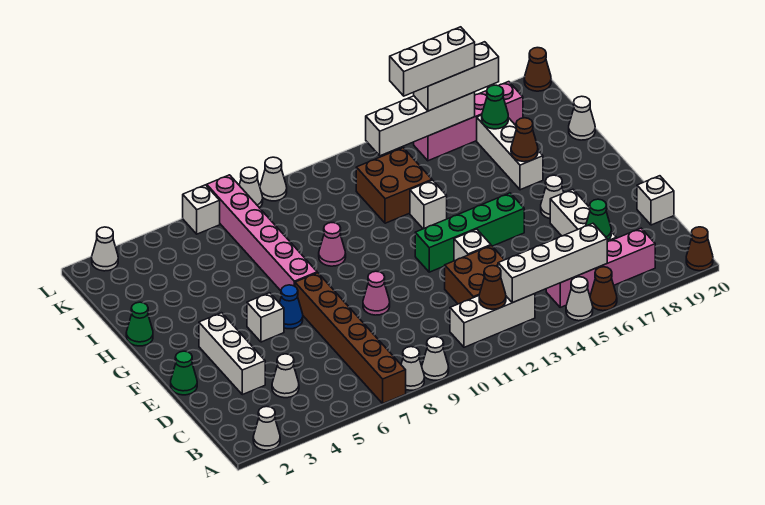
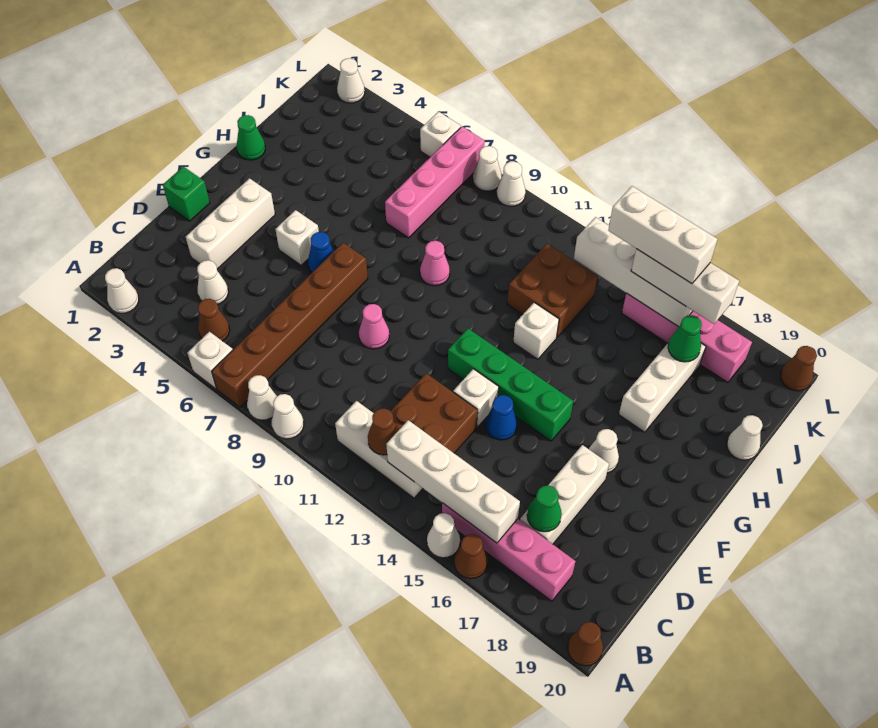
white brick D20 level 1 -> white brick A6 level 1
green cone E1 level 1 -> green brick E1 level 1
none -> blue cone E14 level 1
pink brick G7:L7 level 1 -> pink brick I7:L7 level 1
brown cone H17 level 2 -> brown cone B5 level 1

